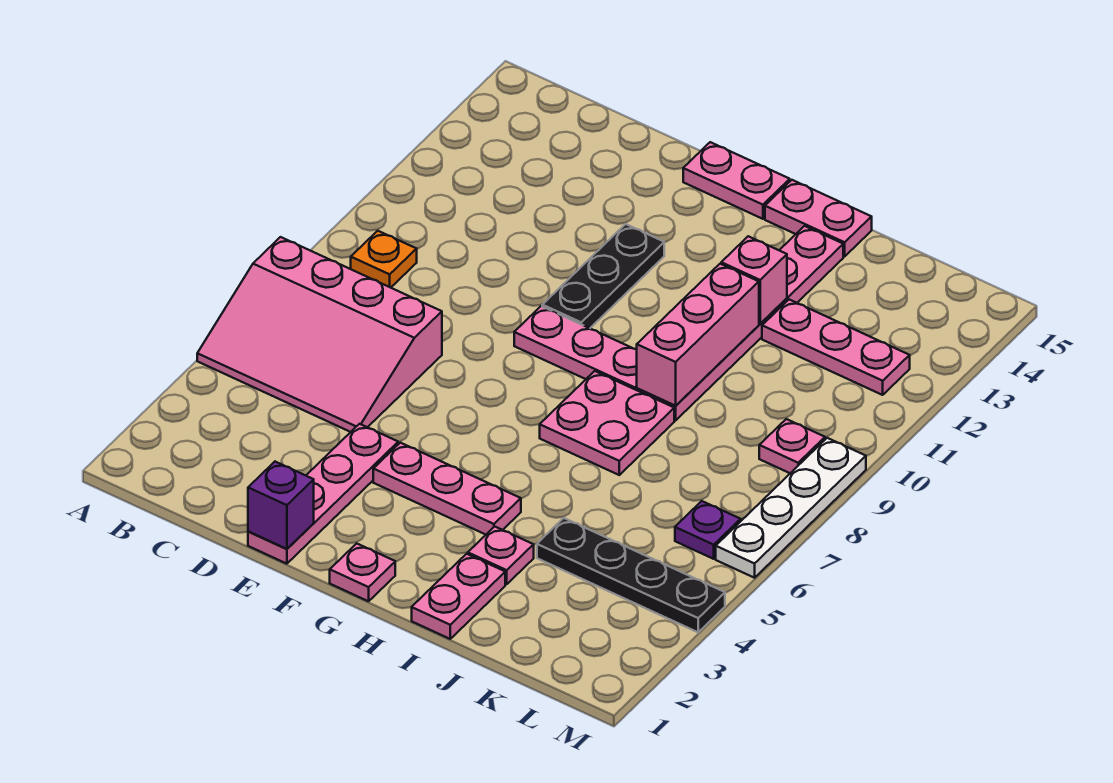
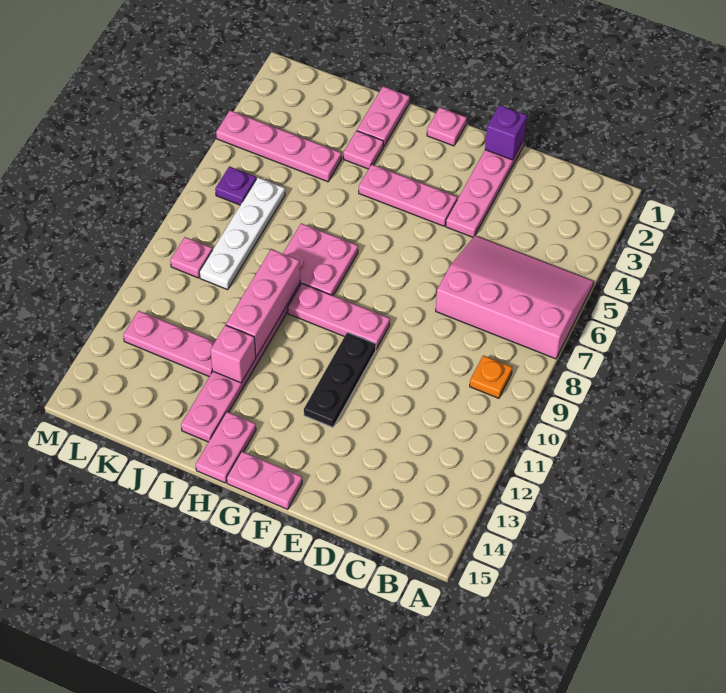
pink plate H15:I15 level 1 -> pink plate H14:H15 level 1
black plate J4:M4 level 1 -> pink plate J4:M4 level 1
white plate M6:M9 level 1 -> white plate K6:K9 level 1

